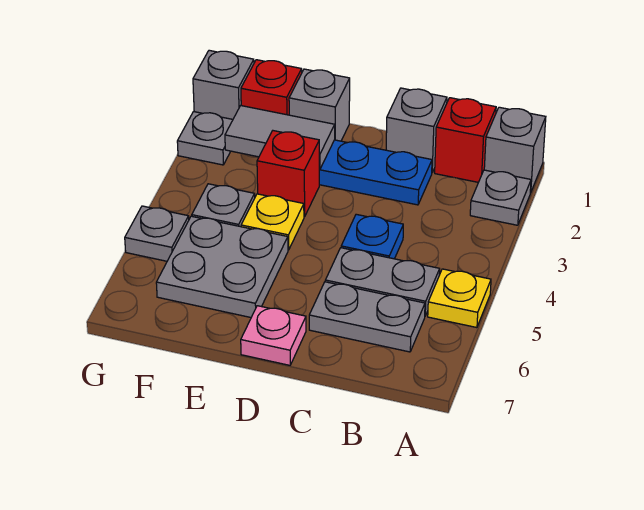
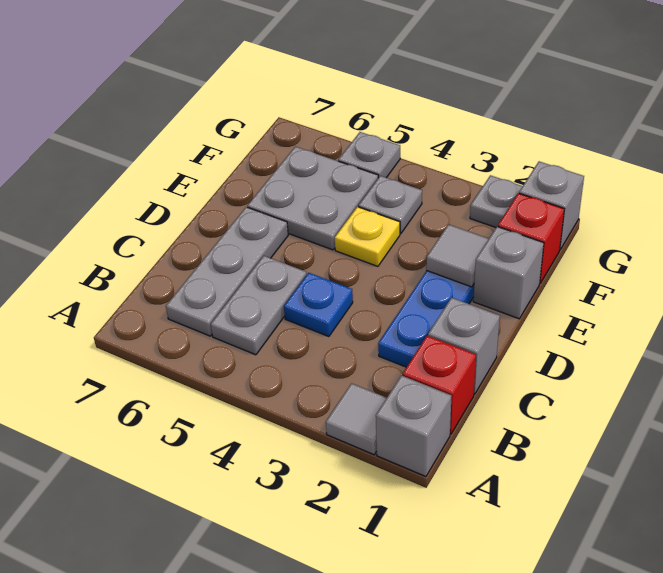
grey plate A2 level 1 -> grey tile A2 level 1
yellow plate A5 level 1 -> none
grey plate B6:C6 level 1 -> grey plate B6:D6 level 1
pink plate D7 level 1 -> none
grey tile E2:F2 level 2 -> grey tile E2 level 2
red brick E3 level 1 -> none

